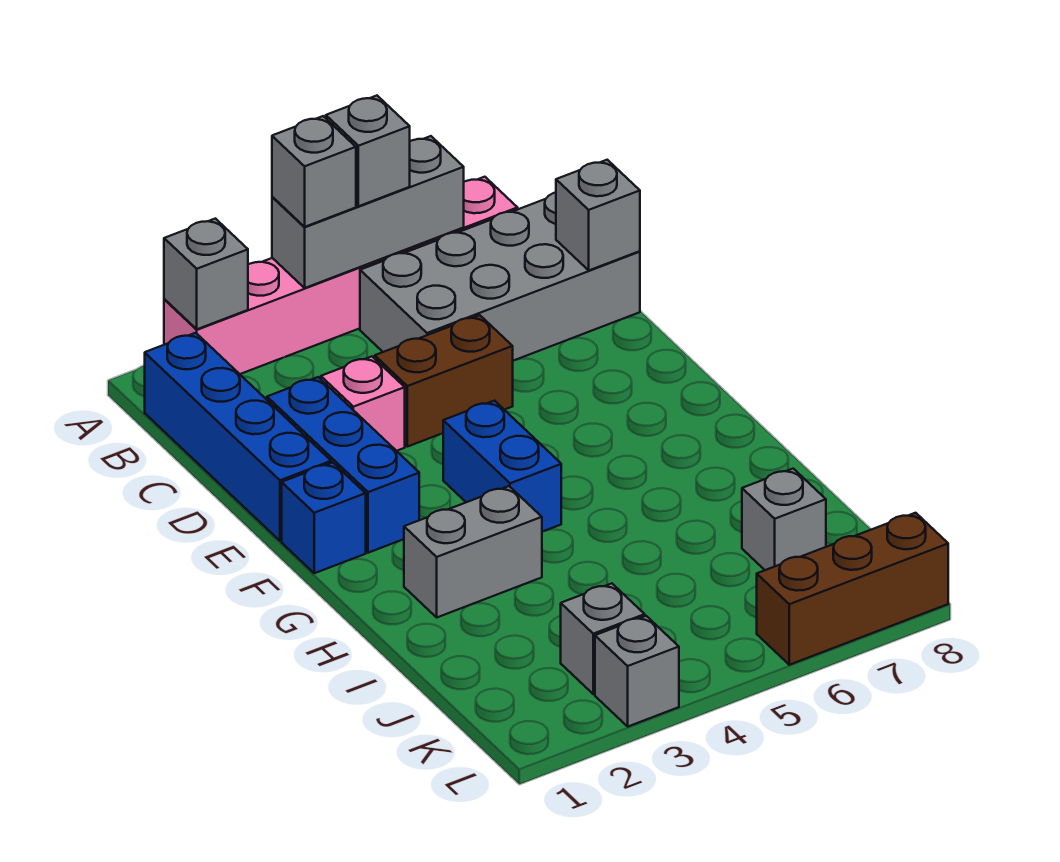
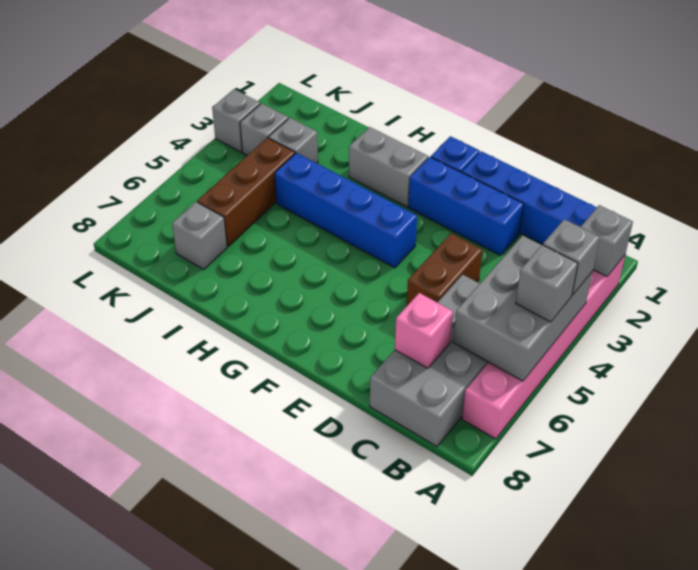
grey brick A4:A6 level 2 -> grey brick A4:B6 level 2
grey brick C8 level 2 -> grey brick J3 level 1
pink brick D3 level 1 -> pink brick C7 level 2
blue brick F4:G4 level 1 -> blue brick F4:I4 level 1
grey brick H2:H3 level 1 -> grey brick G2:H2 level 1
brown brick L6:L8 level 1 -> brown brick J4:J6 level 1

